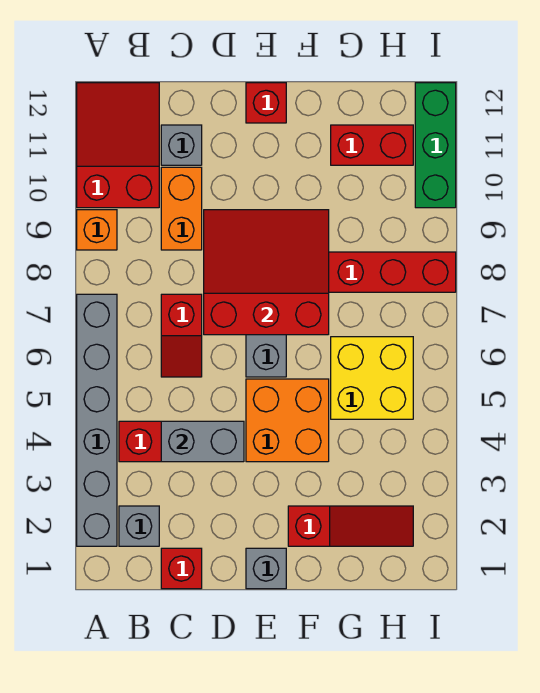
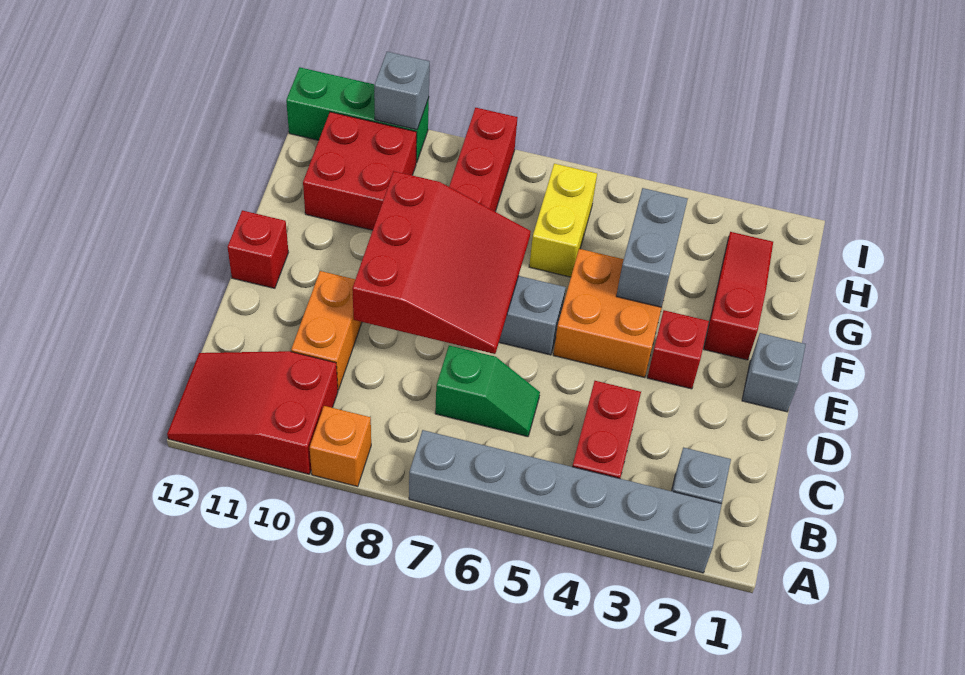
red brick C1 level 1 -> red brick E3 level 1
grey brick C4:D4 level 2 -> grey brick F4:G4 level 2
red slope C6:C7 level 1 top 7 -> green slope C6:C7 level 1 top 7
orange brick C9:C10 level 1 -> orange brick C10:D10 level 1
grey brick C11 level 1 -> grey brick I10 level 2
red slope D7:F9 level 2 top 7 -> red slope D7:F9 level 2 top 9
yellow brick G5:H6 level 1 -> yellow brick G6:H6 level 1
red brick G11:H11 level 1 -> red brick G10:H11 level 1

